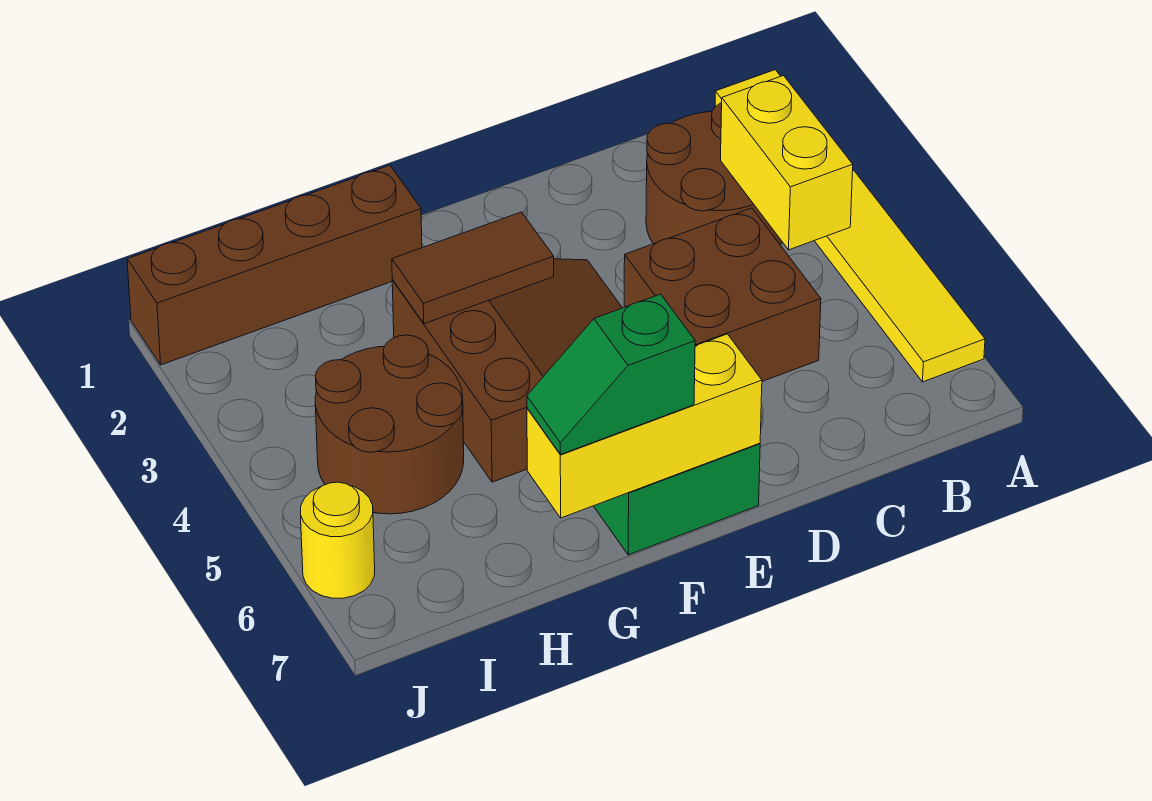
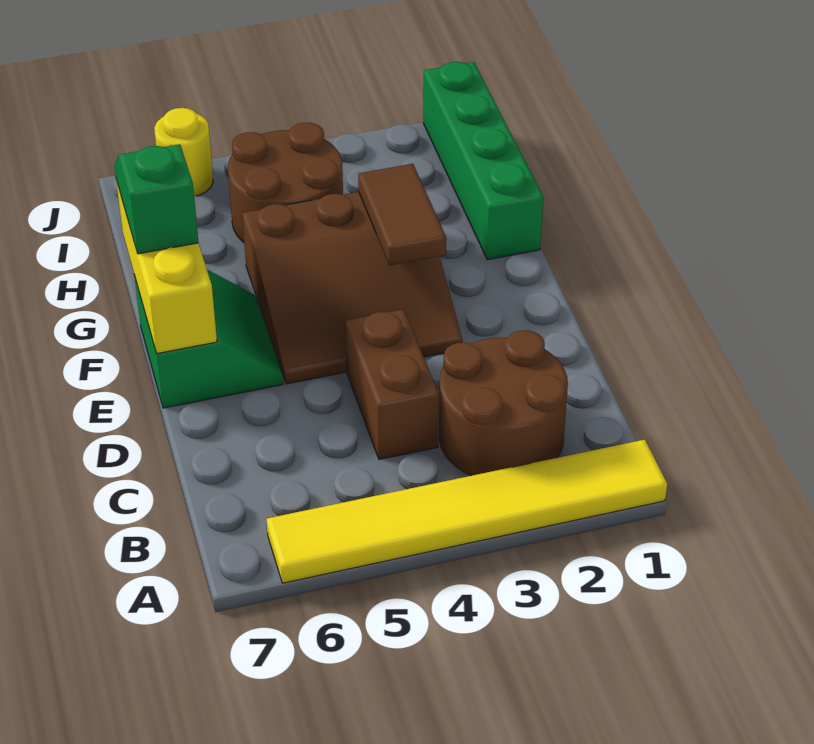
yellow brick B3:B4 level 2 -> none
brown brick C4:D5 level 1 -> brown brick C4:D4 level 1
brown brick G1:J1 level 1 -> green brick G1:J1 level 1

